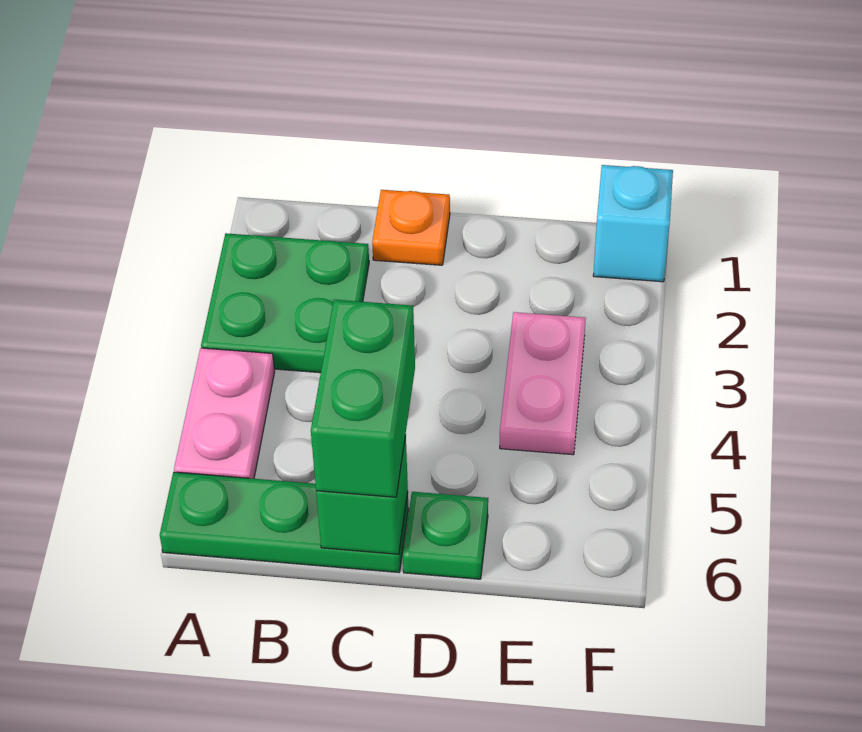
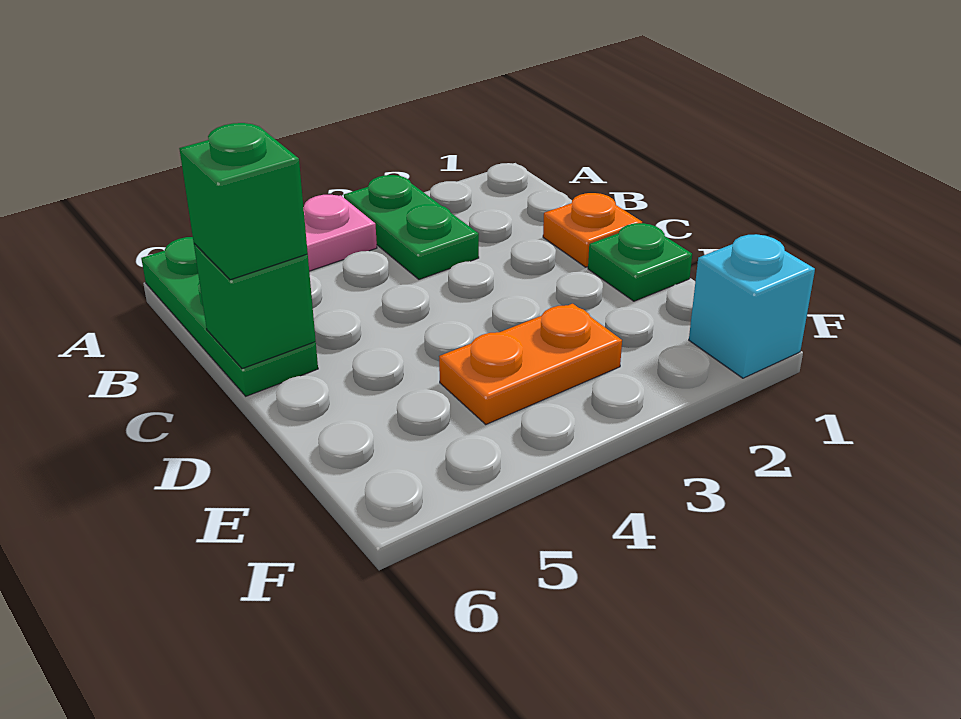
green plate A2:B3 level 1 -> green plate A3:B3 level 1
green brick C5:C6 level 3 -> green brick C6 level 3
green plate D6 level 1 -> green plate D1 level 1
pink plate E3:E4 level 1 -> orange plate E3:E4 level 1

